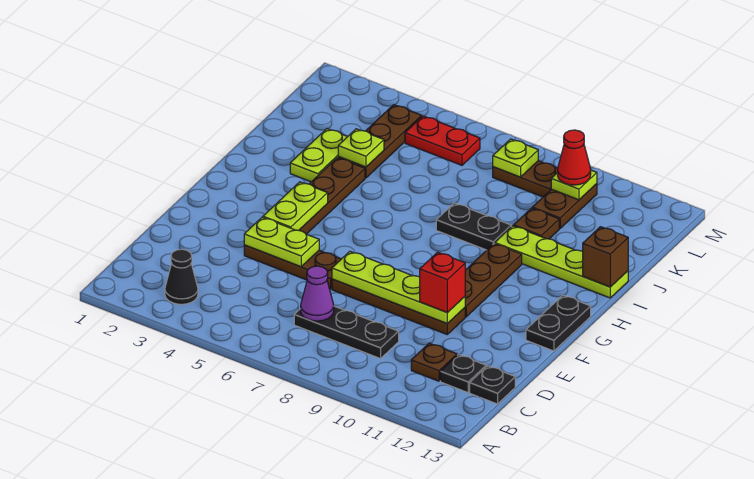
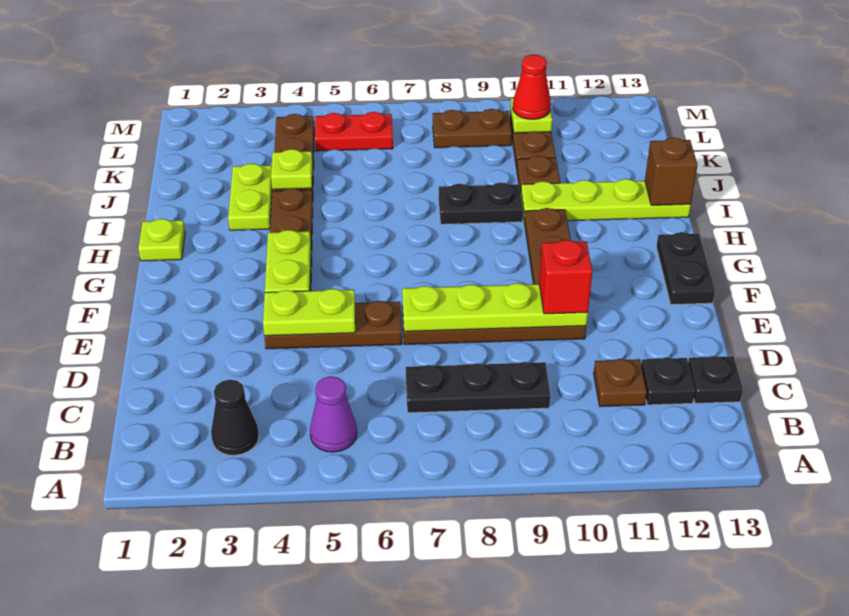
purple cone C7 level 2 -> purple cone B5 level 1
lime plate L8 level 2 -> lime plate H1 level 1

